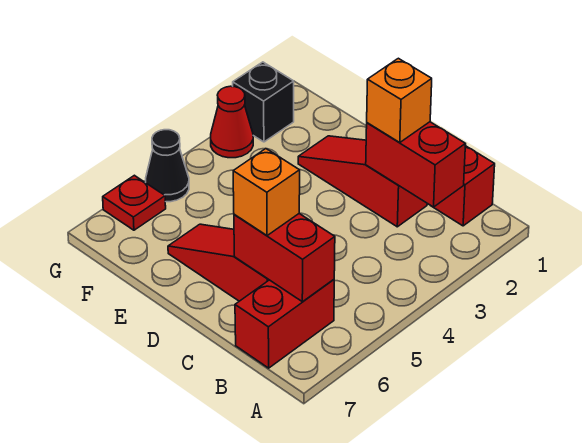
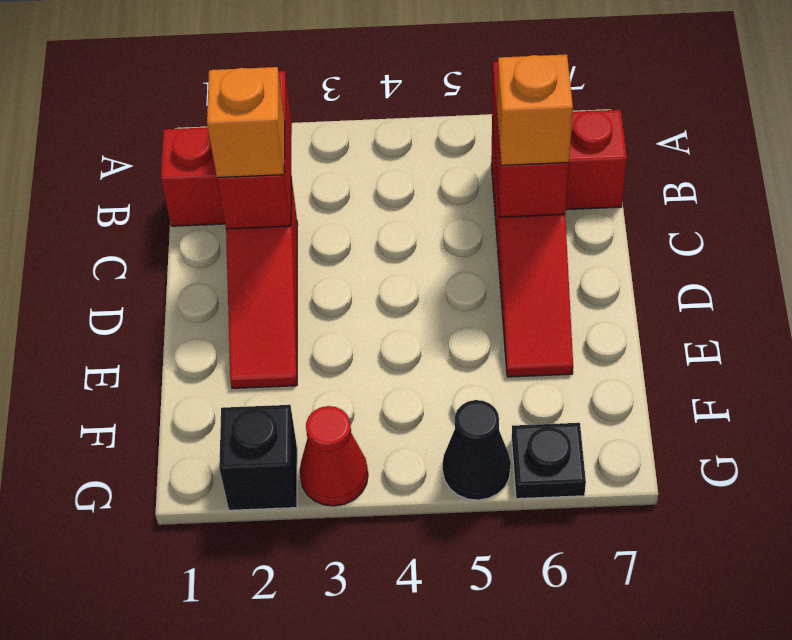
red plate G6 level 1 -> black plate G6 level 1

